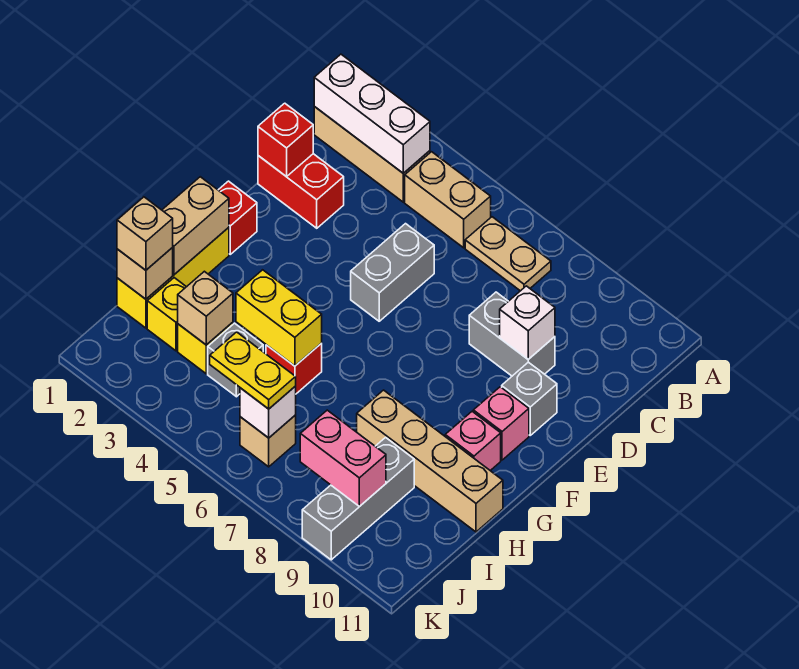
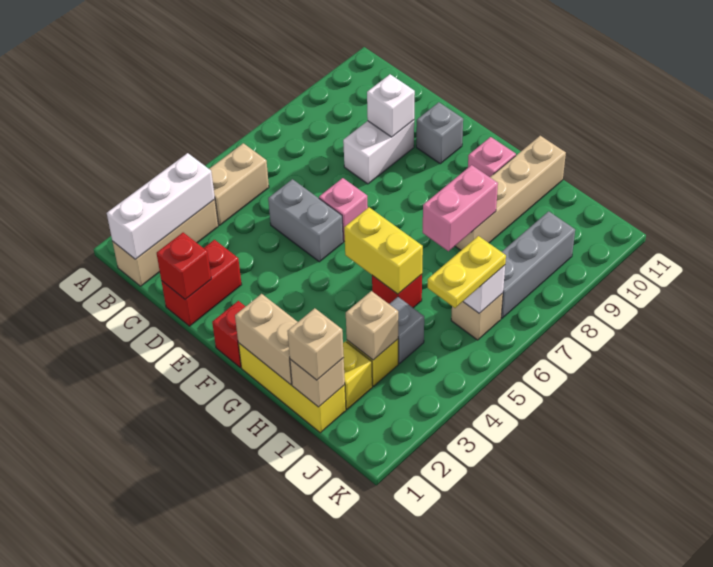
tan plate B6:B7 level 1 -> none
grey brick D8:D9 level 1 -> white brick D8:D9 level 1
pink brick F10 level 1 -> pink brick E6 level 1
yellow brick H4:H5 level 2 -> yellow brick G5:H5 level 2
grey brick I9:K9 level 1 -> grey brick J7:J9 level 1
pink brick J8:J9 level 2 -> pink brick H7:H8 level 2

